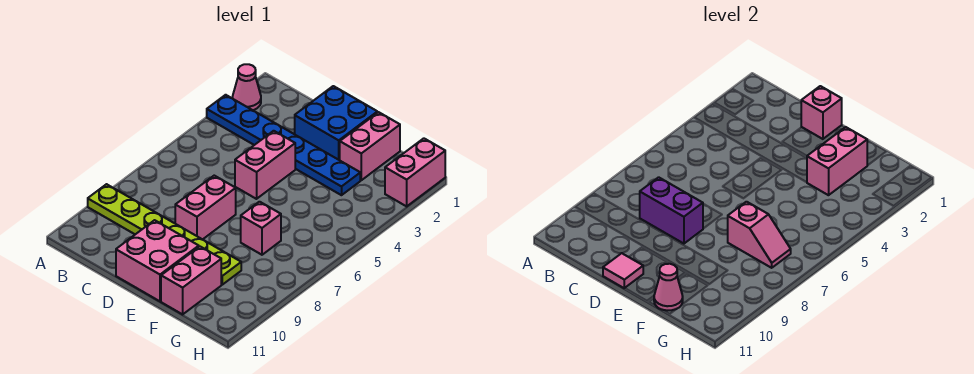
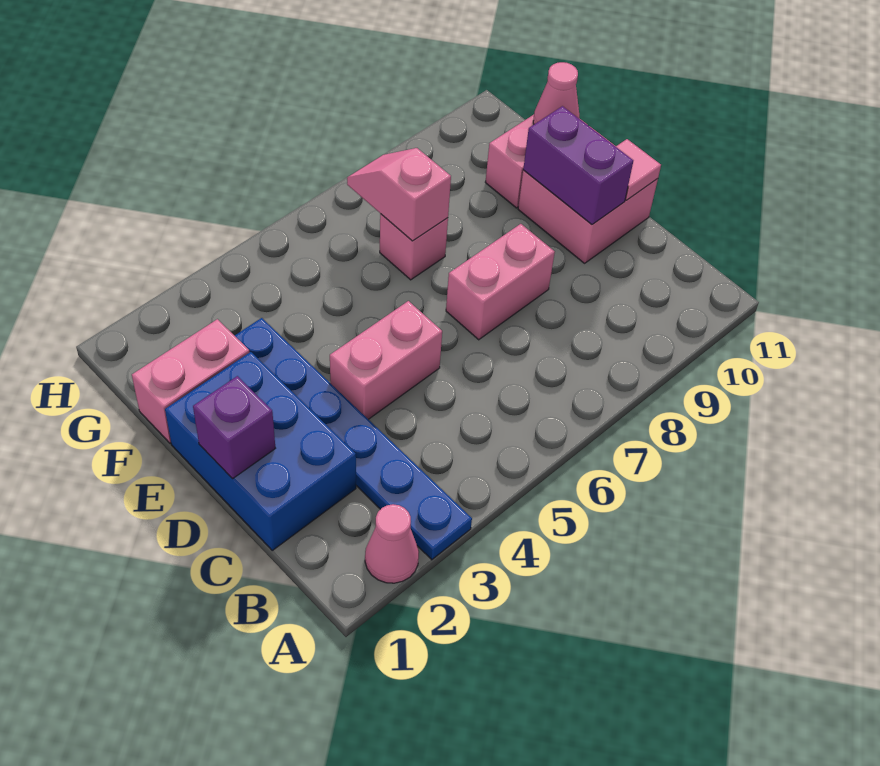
lime plate A9:F9 level 1 -> none
purple brick C8:D8 level 2 -> purple brick D10:E10 level 2
blue brick D1:E2 level 1 -> blue brick C1:E2 level 1
pink brick D1 level 2 -> purple brick D1 level 2
pink brick F2:F3 level 2 -> none
pink brick H1:H2 level 1 -> none

